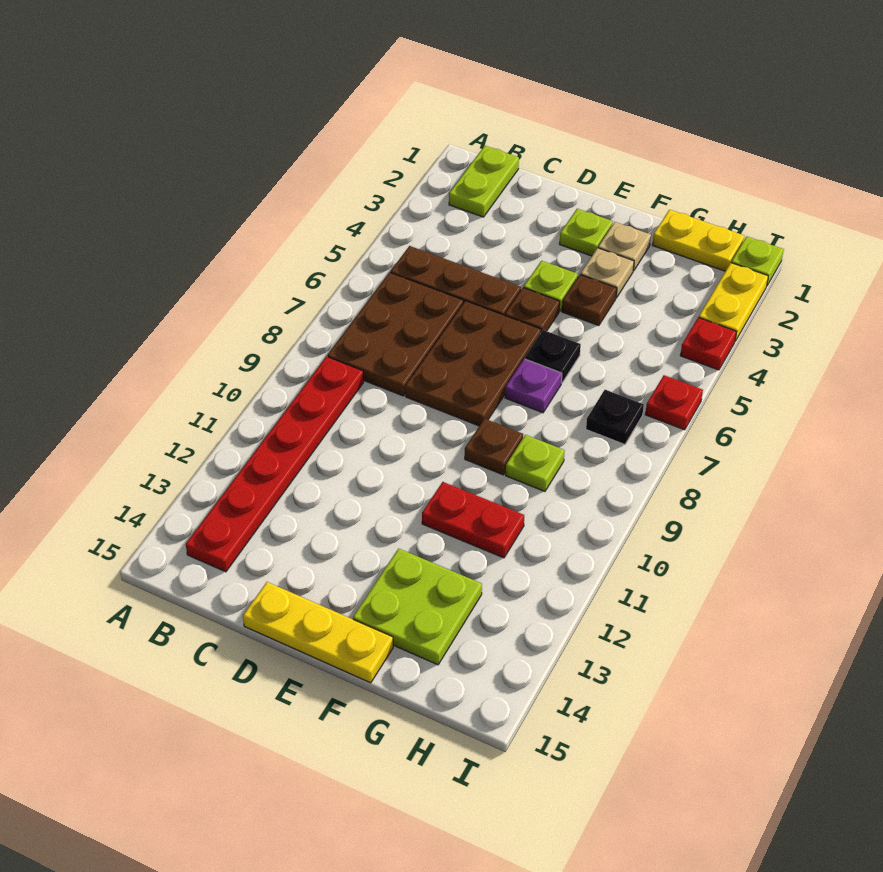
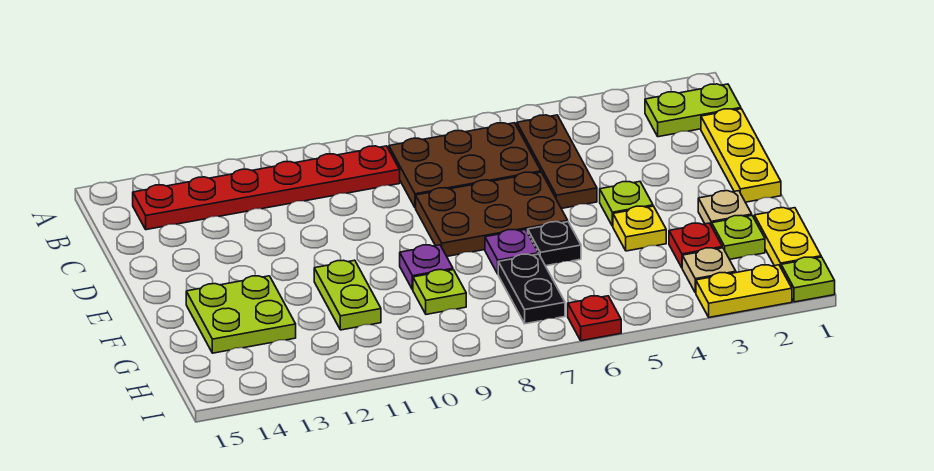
yellow plate D15:F15 level 1 -> yellow plate C1:E1 level 1
lime plate E2 level 1 -> lime plate G2 level 1
brown plate E5 level 1 -> none
tan plate F3 level 1 -> tan plate H3 level 1
brown plate F4 level 1 -> yellow plate F4 level 1
brown plate F9 level 1 -> purple plate F9 level 1
red plate F11:G11 level 1 -> lime plate F11:G11 level 1
black plate H7 level 1 -> black plate G7:H7 level 1
red plate I4 level 1 -> red plate G3 level 1

